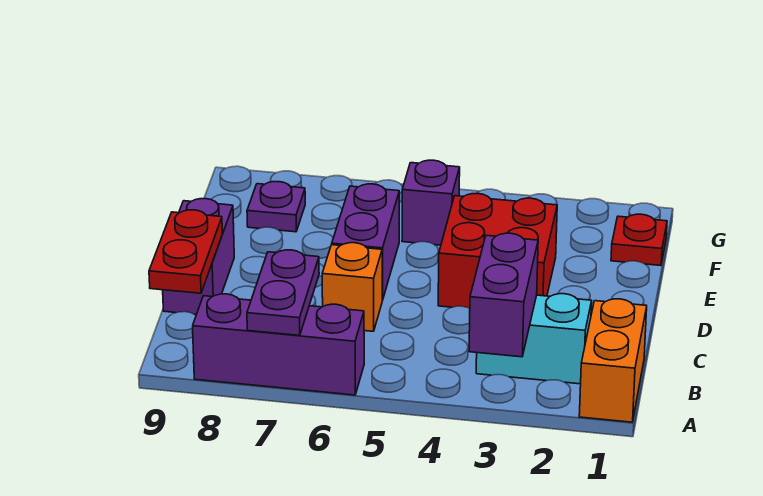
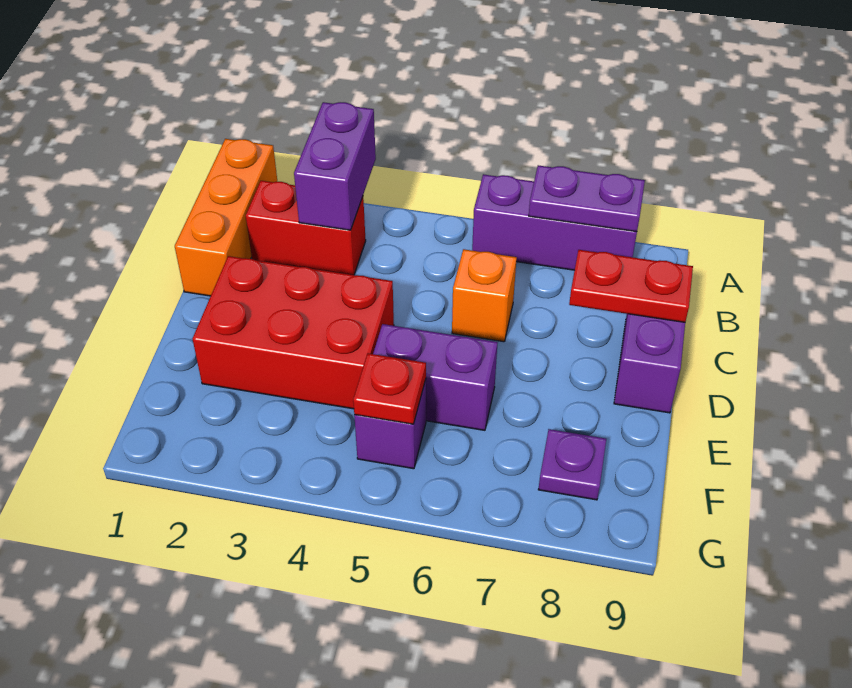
orange brick A1:B1 level 1 -> orange brick A1:C1 level 1
purple plate A7:B7 level 2 -> purple plate A7:A8 level 2
cyan brick B2:B3 level 1 -> red brick B2:B3 level 1
red plate B9:C9 level 2 -> red plate C8:C9 level 2
red brick D3:E4 level 1 -> red brick D2:E4 level 1
purple brick D6:E6 level 1 -> purple brick E5:E6 level 1
red plate F1 level 1 -> red plate F5 level 2

